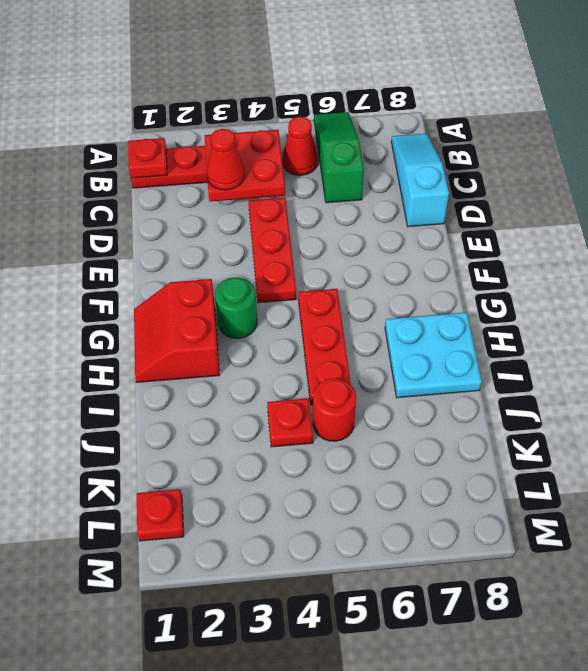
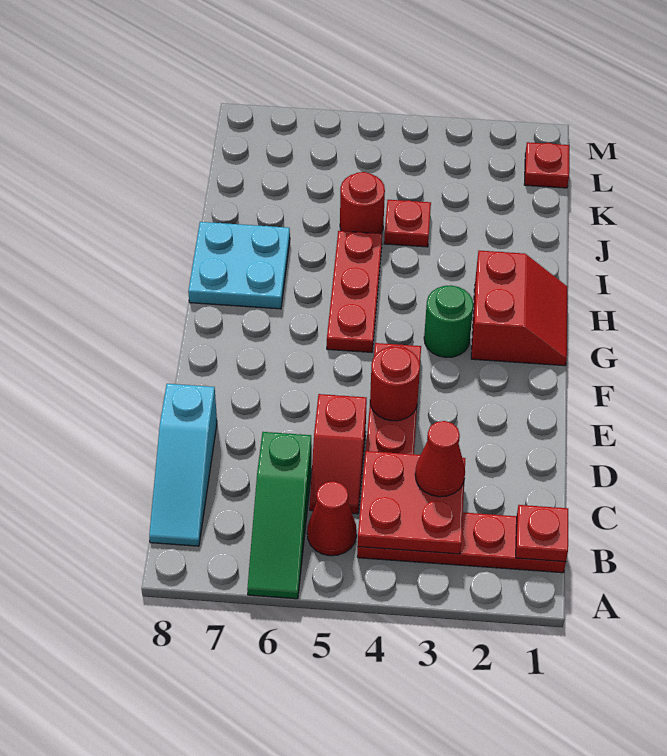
none -> red slope C5:D5 level 1 top D
none -> red round brick E4 level 2

